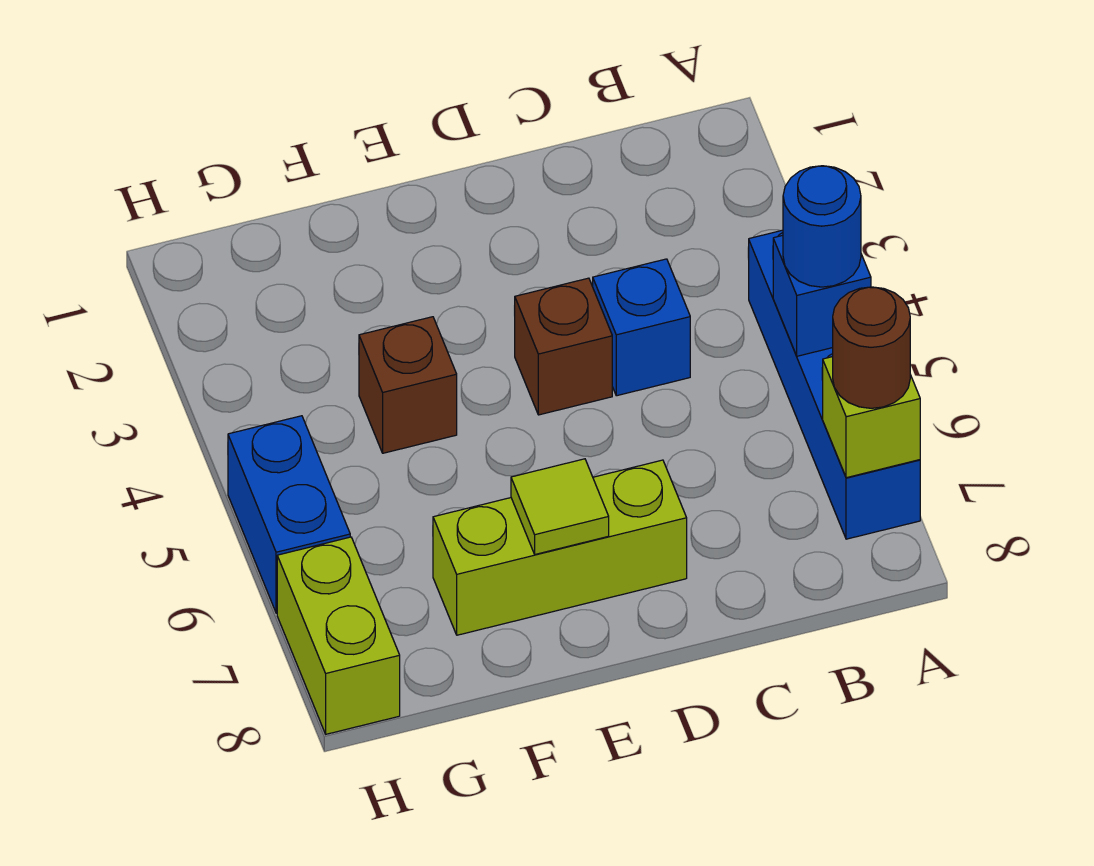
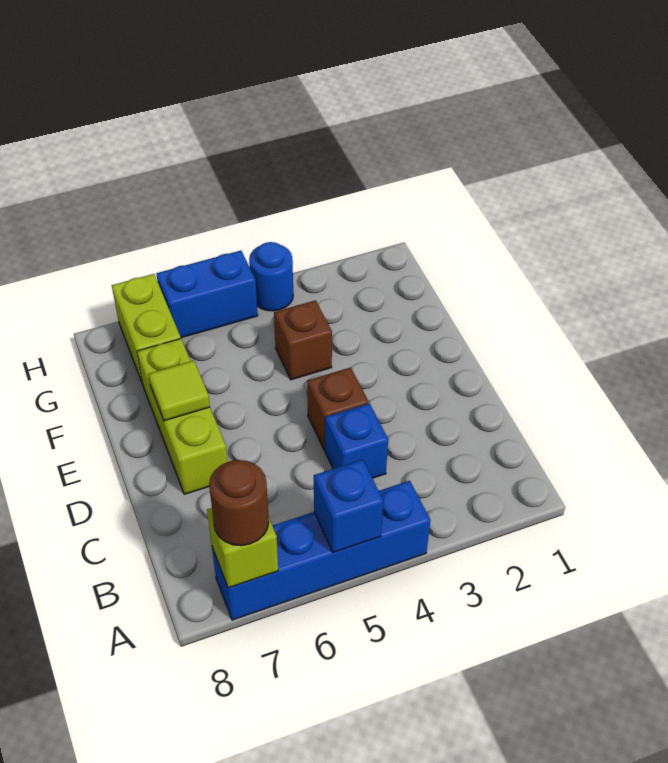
blue round brick A5 level 3 -> blue round brick H4 level 1
lime brick H7:H8 level 1 -> lime brick G7:H7 level 1

